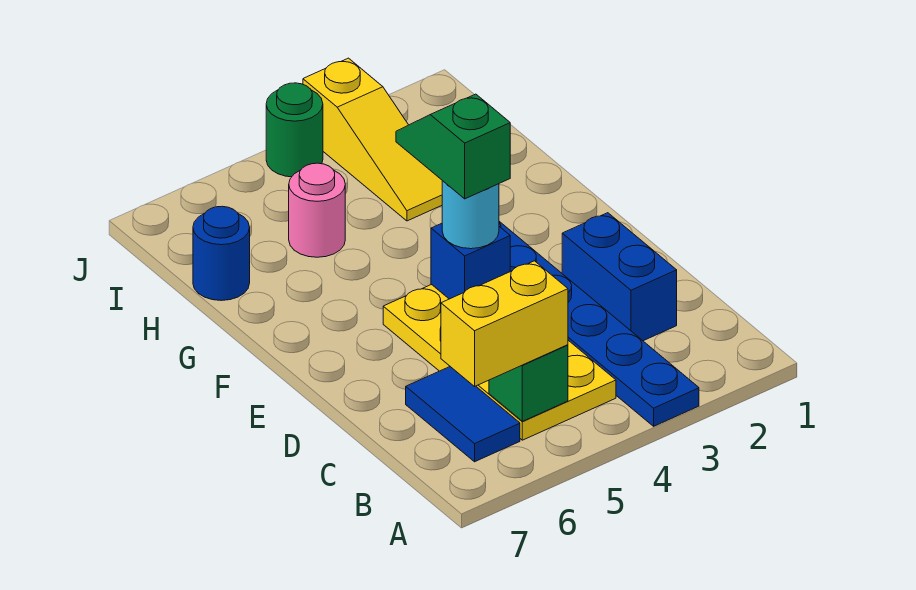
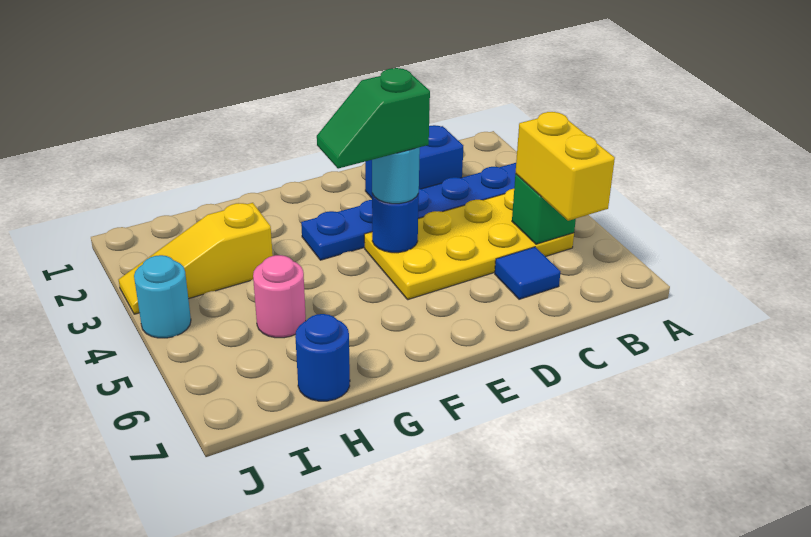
blue tile B6:C6 level 1 -> blue tile C6 level 1
blue brick E4 level 2 -> blue round brick E4 level 2
yellow slope H3:J3 level 1 top J -> yellow slope H3:J3 level 1 top H
green round brick J4 level 1 -> cyan round brick J4 level 1

